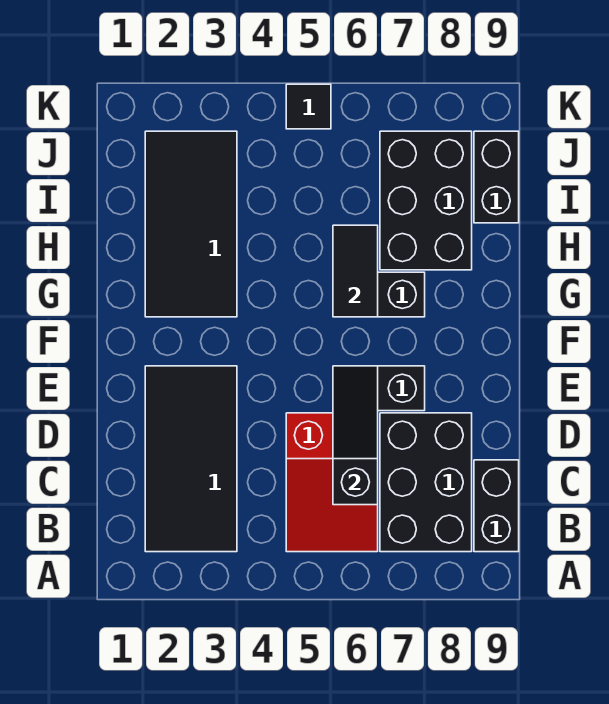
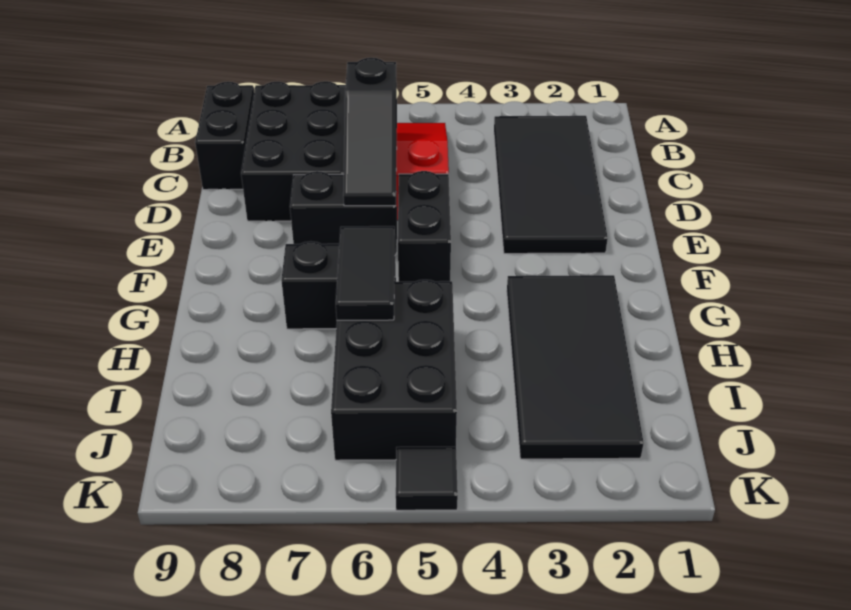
black brick H7:J8 level 1 -> black brick H5:J6 level 1
black brick I9:J9 level 1 -> black brick E5:F5 level 1

